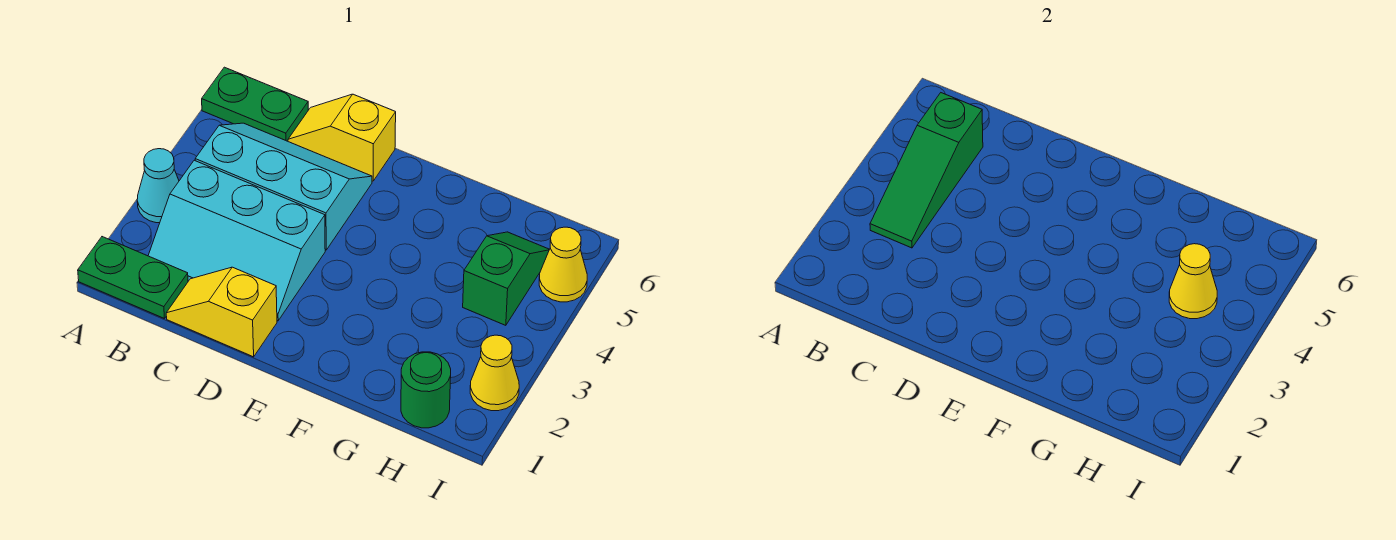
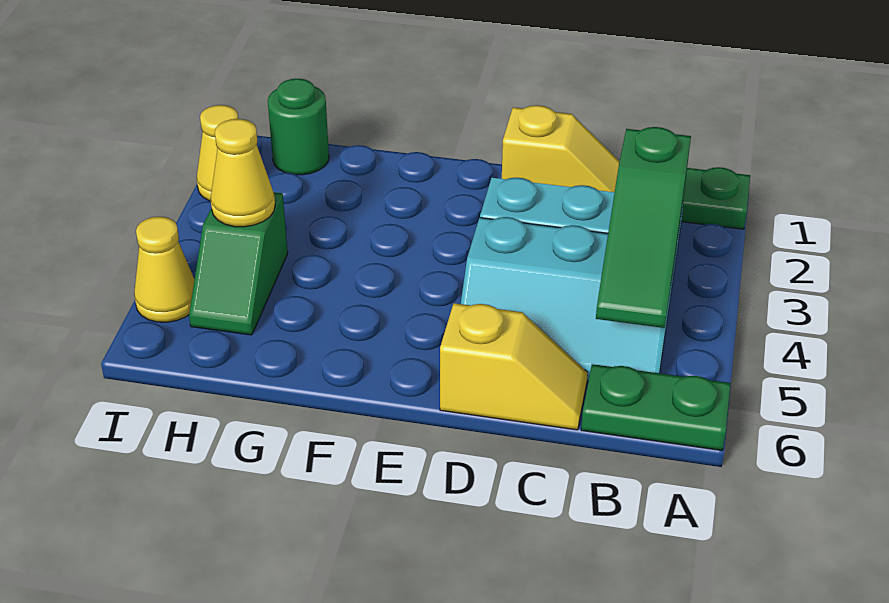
cyan cone A3 level 1 -> none
green slope B3:B5 level 2 top 5 -> green slope B3:B5 level 2 top 3

